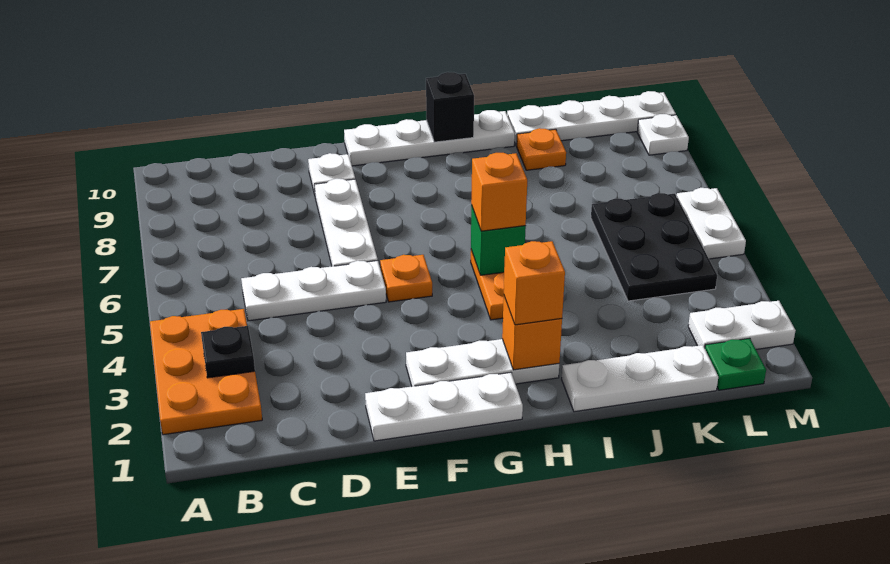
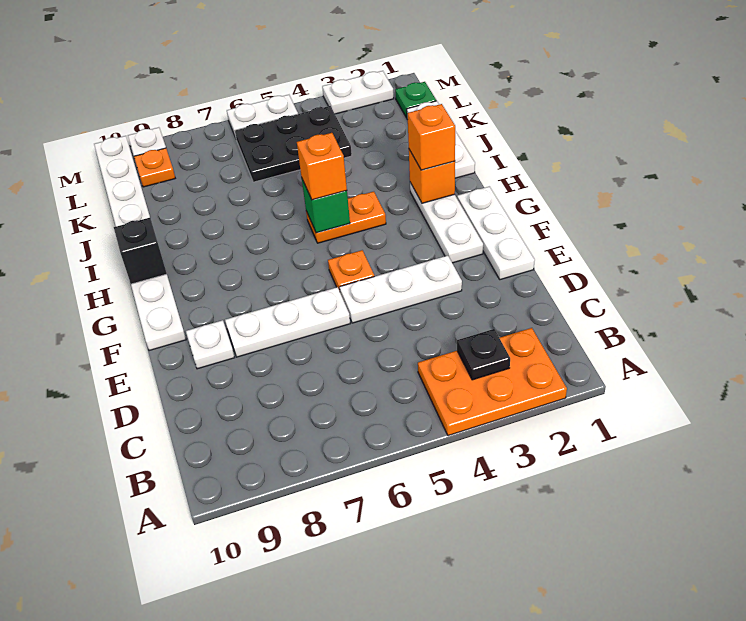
white plate C5:E5 level 1 -> white plate E3:E5 level 1
orange plate J9 level 1 -> orange plate L9 level 1
white plate L2:M2 level 1 -> white plate M2:M3 level 1

